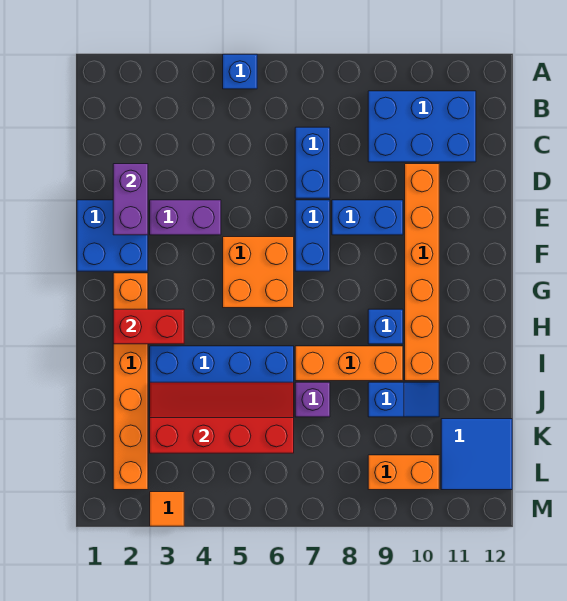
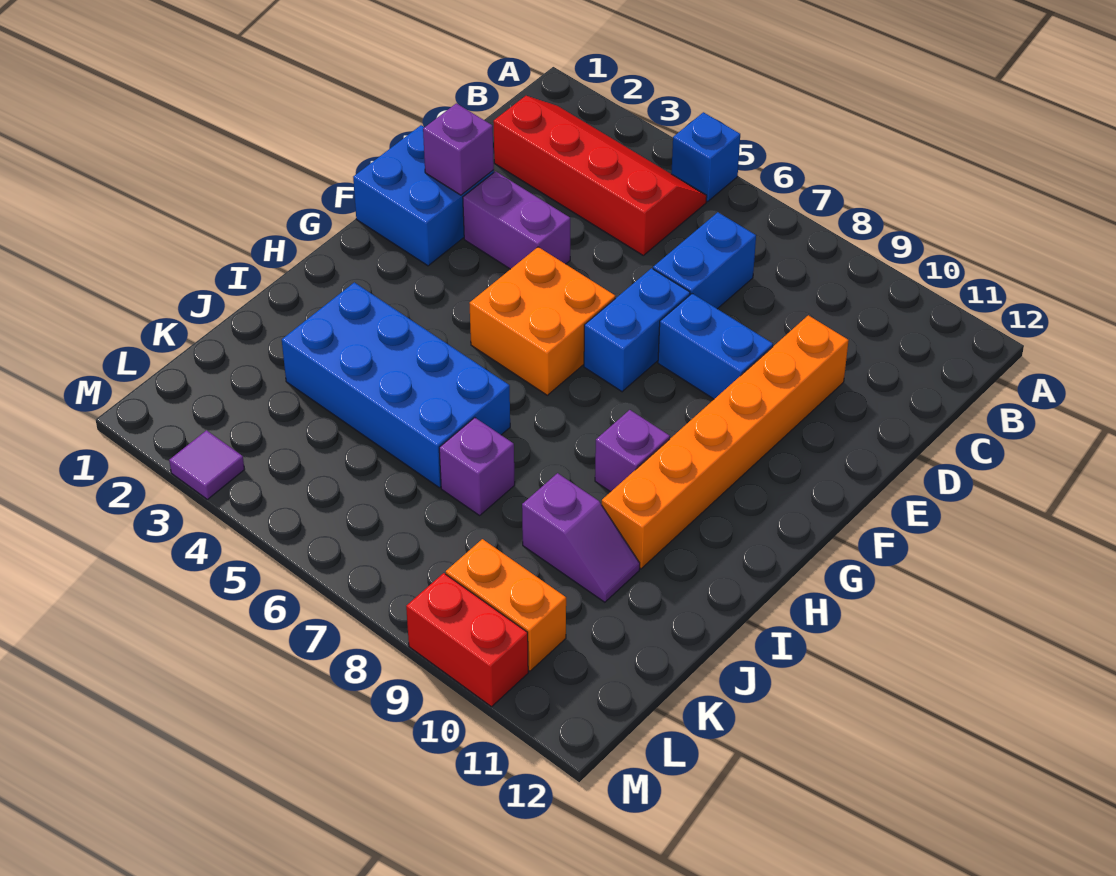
blue brick B9:C11 level 1 -> none
purple brick D2:E2 level 2 -> purple brick E2 level 2
orange brick G2:L2 level 1 -> none
red brick H2:H3 level 2 -> red brick M9:M10 level 1
blue brick H9 level 1 -> purple brick H9 level 1
orange brick I7:I9 level 1 -> none
red slope J3:K6 level 2 top K -> red slope B2:C5 level 1 top C
blue slope J9:J10 level 1 top 9 -> purple slope J9:J10 level 1 top 9
blue tile K11:L12 level 1 -> none
orange tile M3 level 1 -> purple tile M3 level 1

